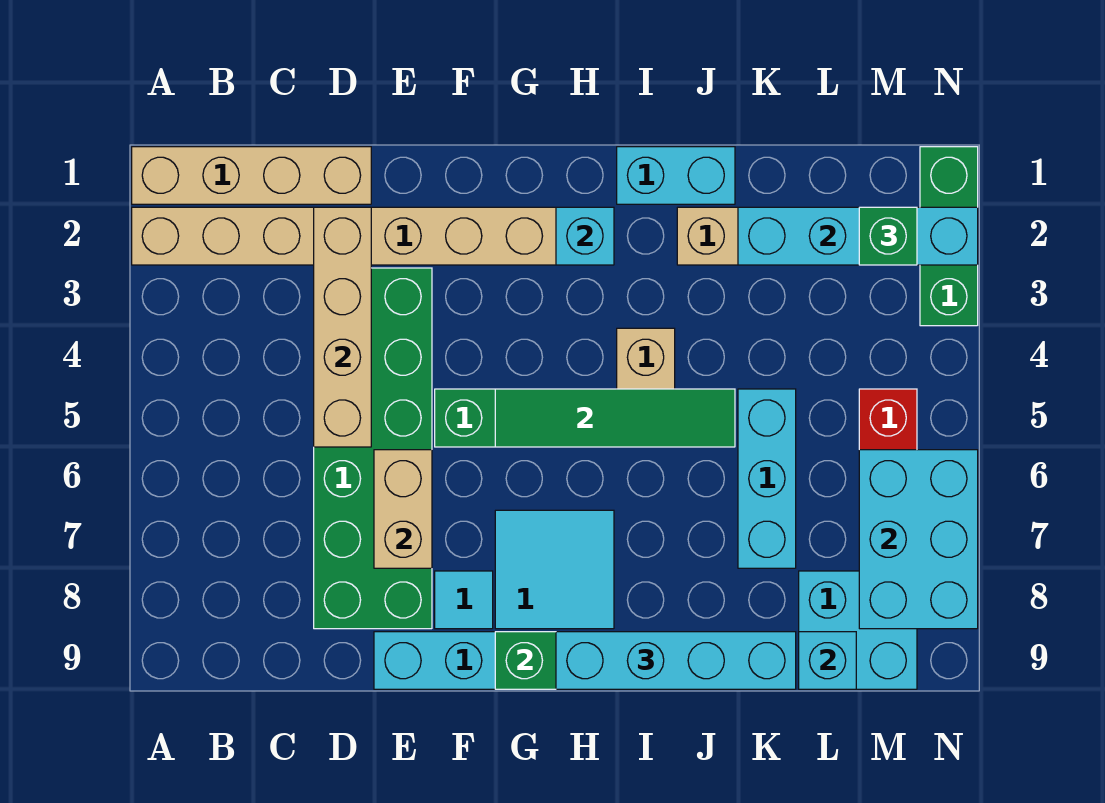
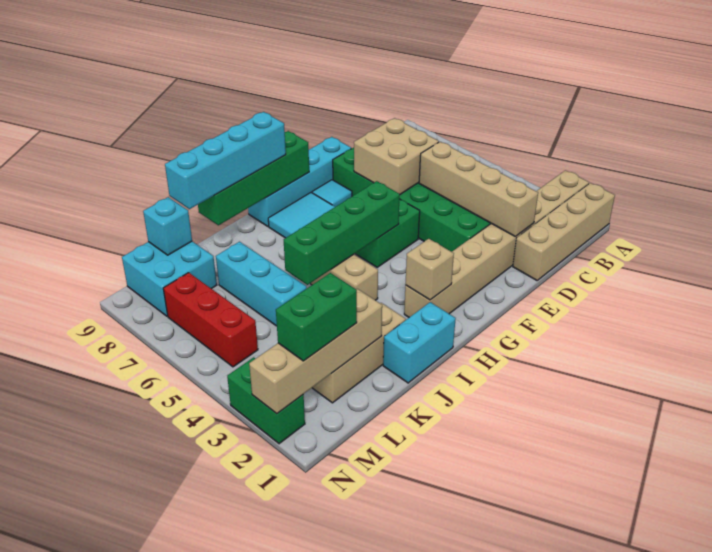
tan brick E6:E7 level 2 -> tan brick D6:E7 level 2
green tile G5:J5 level 2 -> green brick G5:J5 level 2
cyan brick H2 level 2 -> tan brick H2 level 2
cyan brick K2:N2 level 2 -> tan brick K2:N2 level 2
green brick M2 level 3 -> green brick L2:M2 level 3
cyan brick M6:N8 level 2 -> none
green brick N1:N3 level 1 -> green brick N2:N3 level 1

